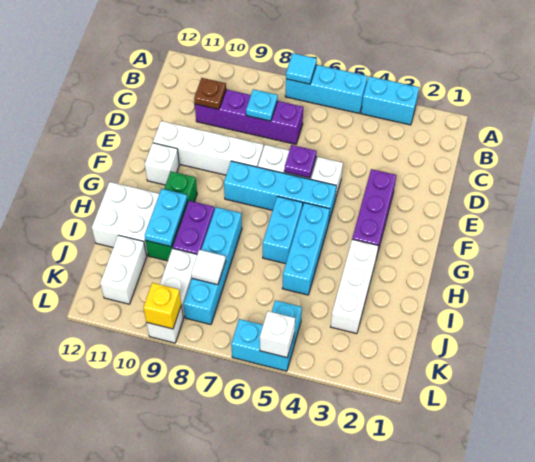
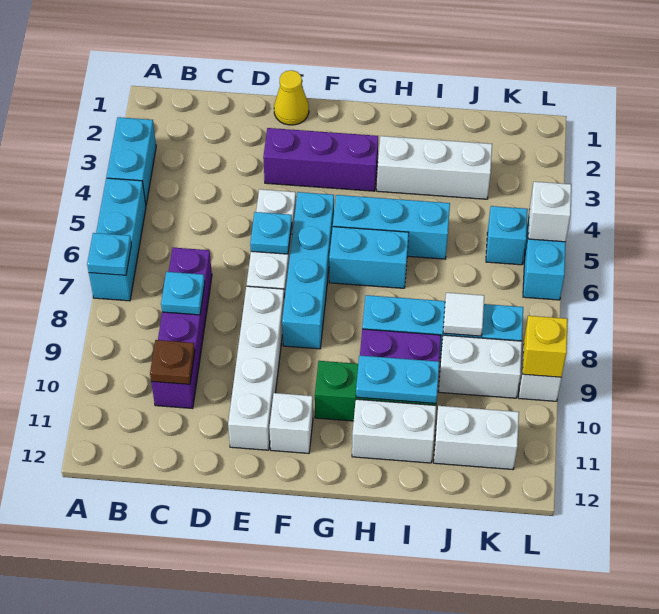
cyan tile A7 level 2 -> cyan plate A7 level 2
none -> yellow cone E1 level 1
purple plate E6 level 2 -> cyan plate E6 level 2
white brick H11:I12 level 1 -> white brick H11:I11 level 1

